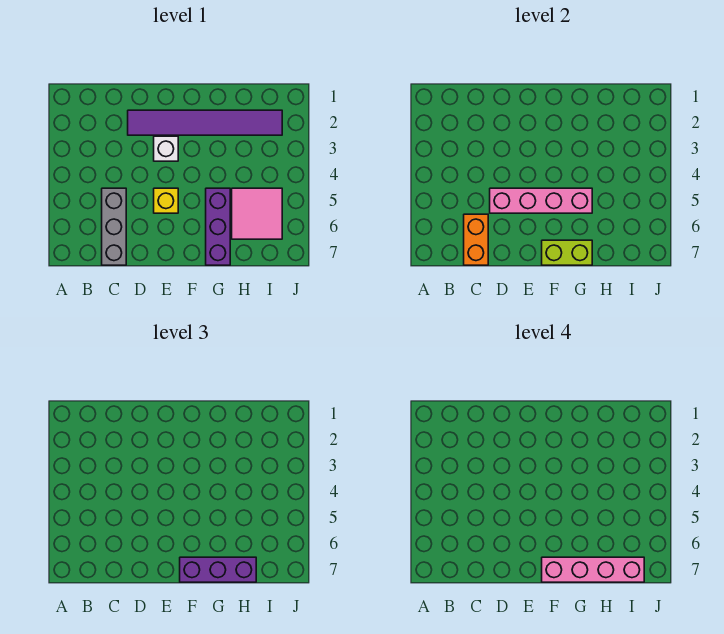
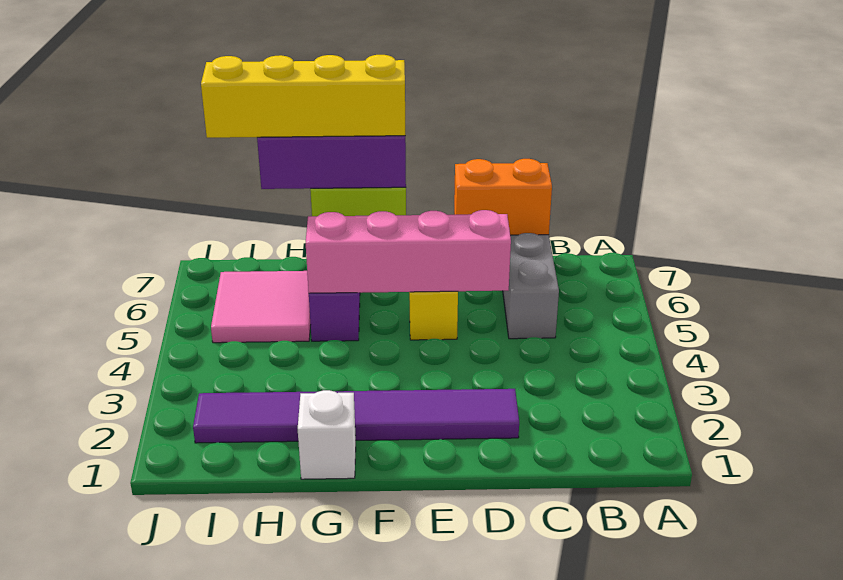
orange brick C6:C7 level 2 -> orange brick C7:D7 level 2
white brick E3 level 1 -> white brick G1 level 1
pink brick F7:I7 level 4 -> yellow brick F7:I7 level 4

